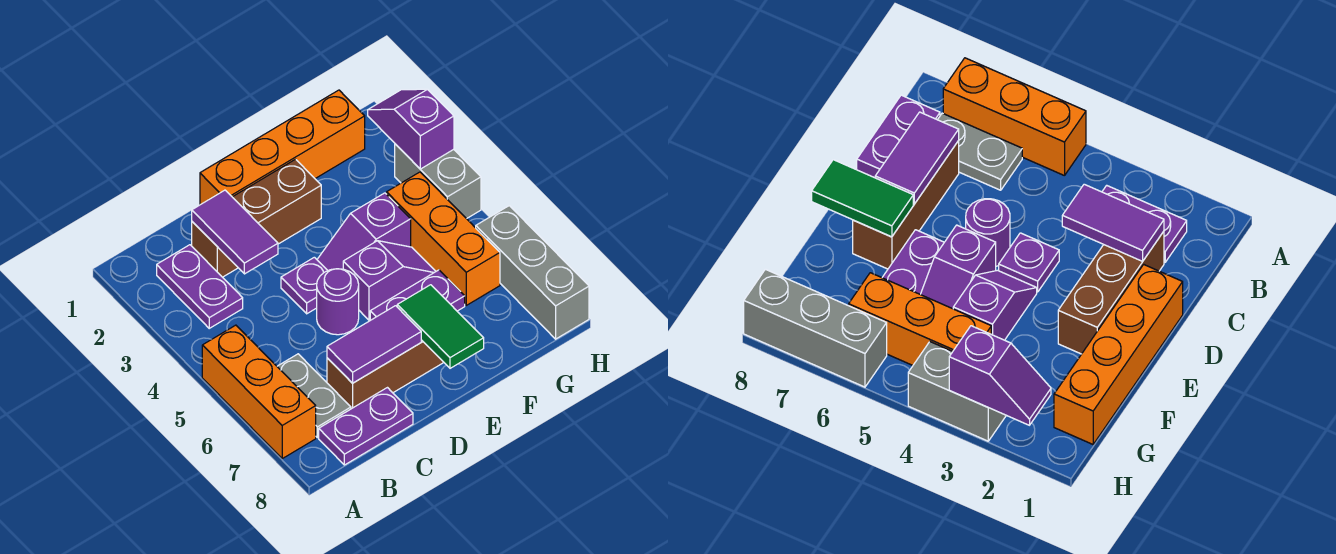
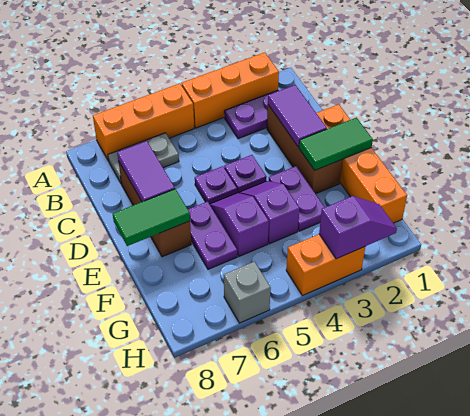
purple plate B8:C8 level 1 -> purple plate E3:F3 level 1
purple tile C2:C3 level 2 -> purple tile C2:D2 level 2
purple round brick D5 level 1 -> purple plate D5 level 1
none -> green tile E1:E2 level 2
purple slope E5:F5 level 1 top E -> purple slope E5:F5 level 1 top F
orange brick G4:G6 level 1 -> orange brick A2:A4 level 1
grey brick H3:H4 level 1 -> orange brick H3:H4 level 1
grey brick H6:H8 level 1 -> grey brick H6 level 1

